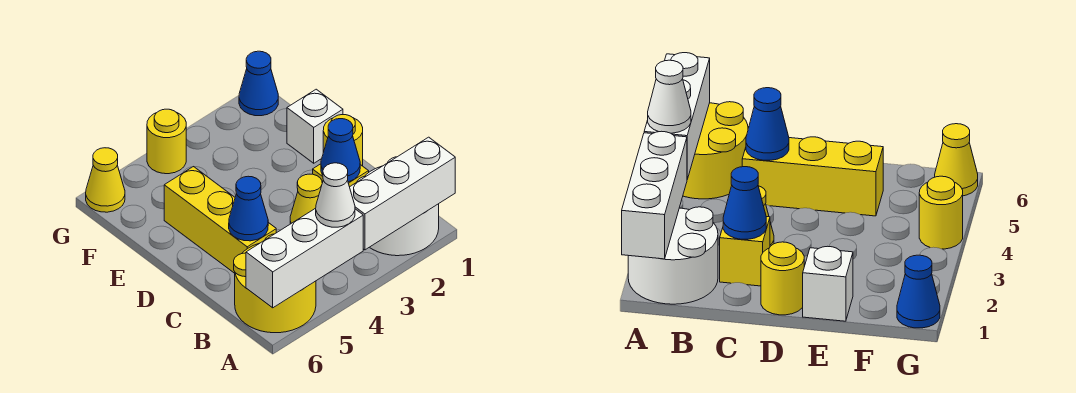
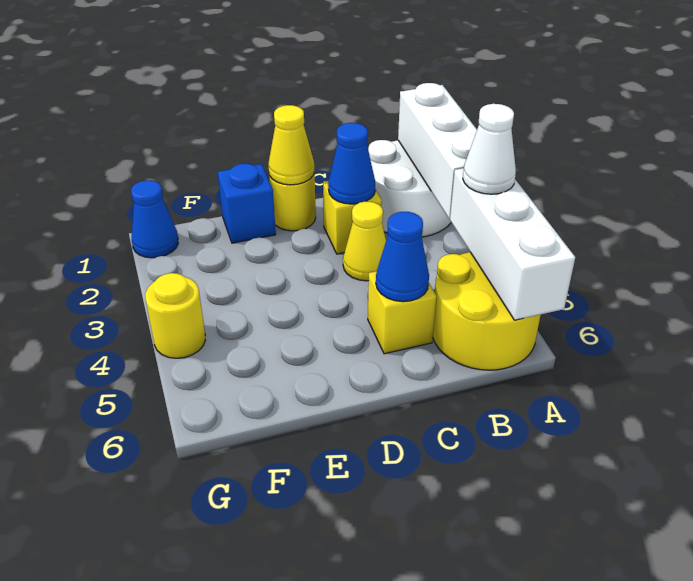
yellow brick C5:E5 level 1 -> yellow brick C5 level 1
white brick E1 level 1 -> blue brick E1 level 1
yellow cone G6 level 1 -> yellow cone D1 level 2

